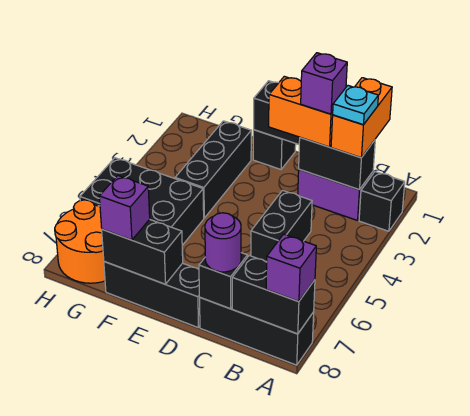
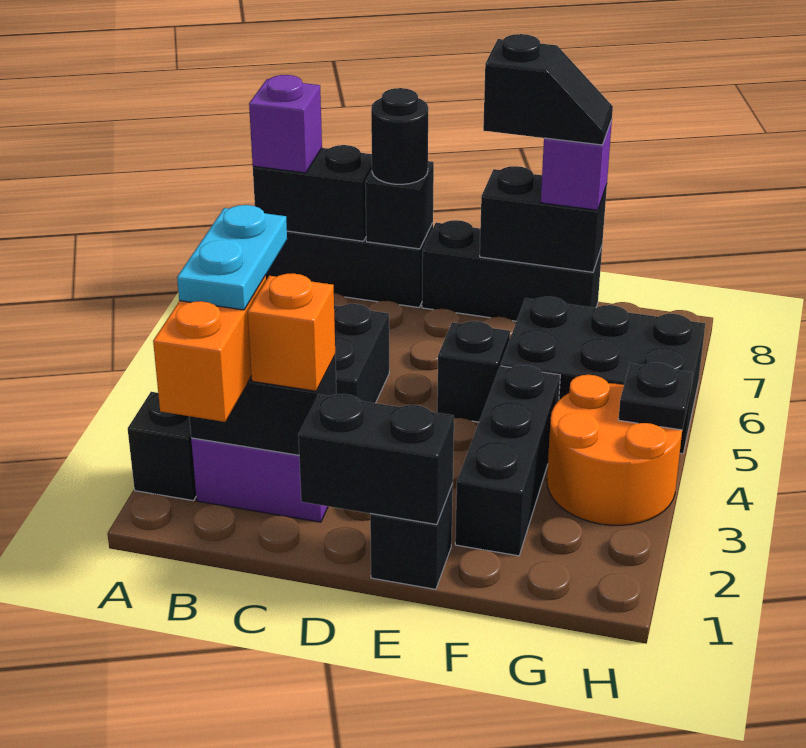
cyan plate B2 level 4 -> cyan plate B2:B3 level 4
orange brick C2:D2 level 3 -> orange brick C2 level 3
purple brick C2 level 4 -> none
purple round brick C8 level 3 -> black round brick C8 level 3
none -> black brick E5 level 1
none -> black slope E8:F8 level 4 top E
orange round brick G7:H8 level 1 -> orange round brick G3:H4 level 1
none -> black plate H4 level 2

